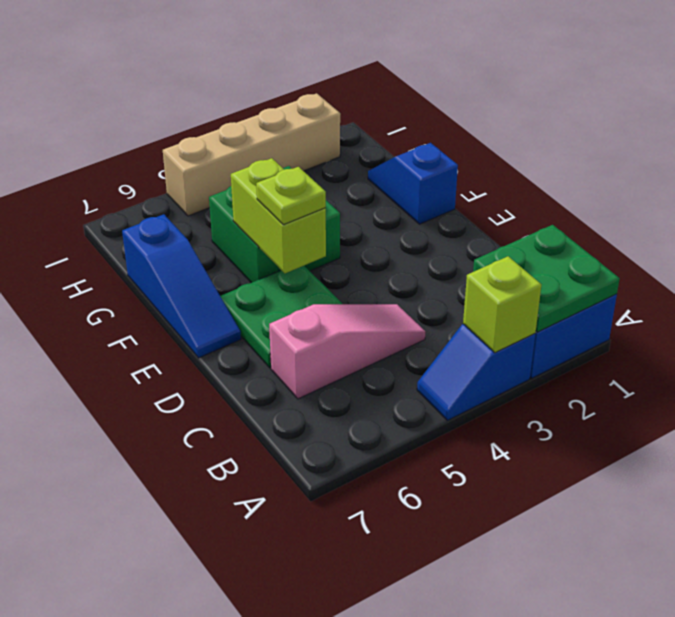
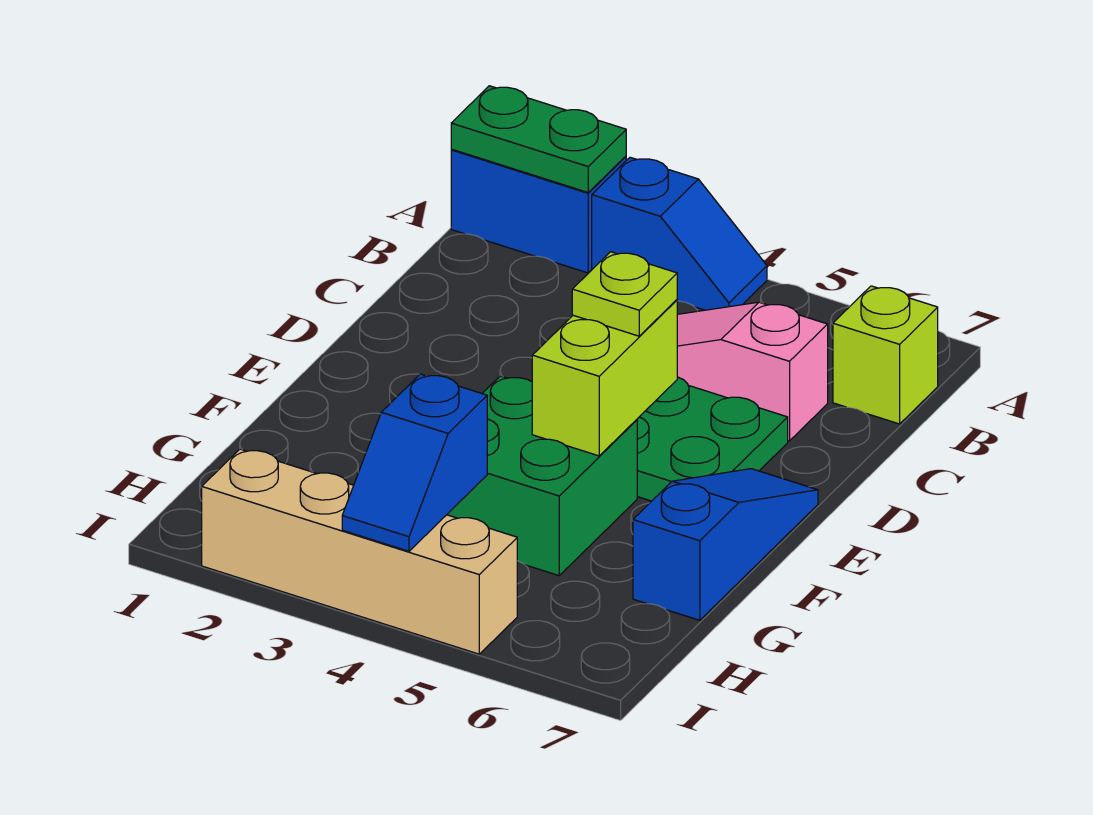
green plate A1:B2 level 2 -> green plate A1:A2 level 2
lime brick A3 level 2 -> lime brick B7 level 1
blue slope F1:G1 level 1 top F -> blue slope H4:I4 level 2 top H

